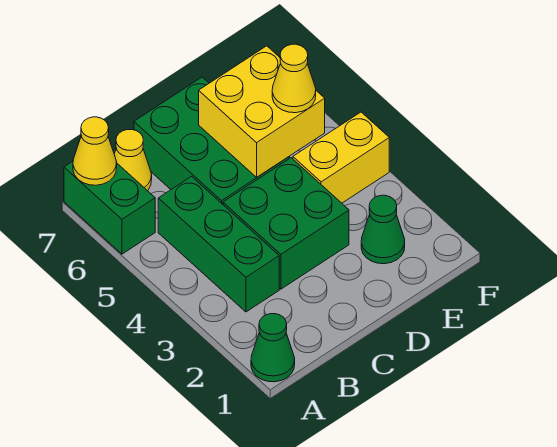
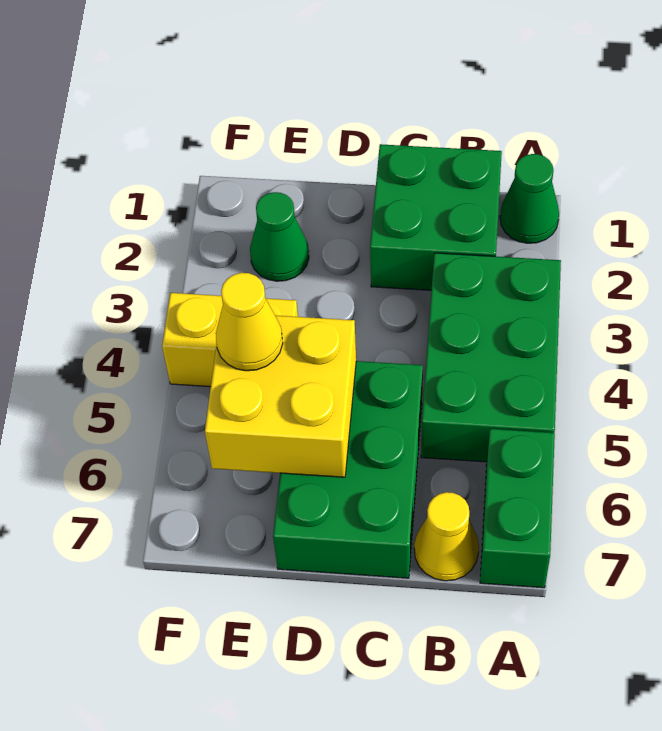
yellow cone A7 level 2 -> none
green brick B3:B5 level 1 -> green brick A3:B5 level 1
green brick C3:D4 level 1 -> green brick B1:C2 level 1

